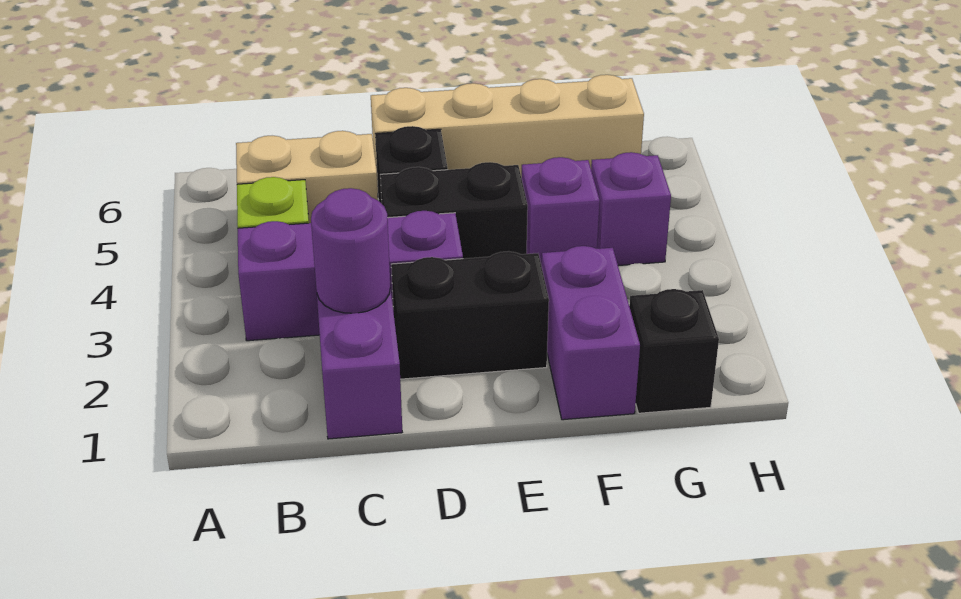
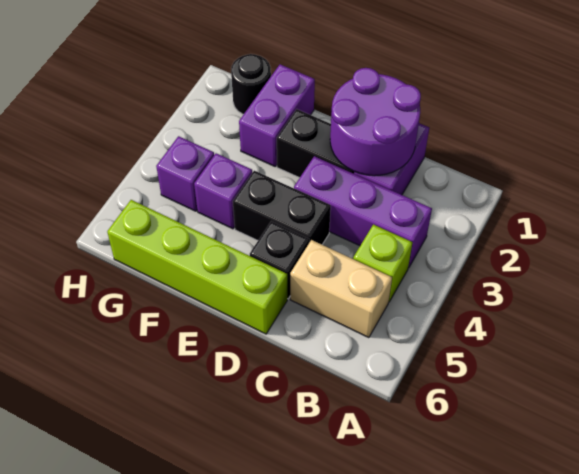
purple round brick C2 level 2 -> purple round brick C1:D2 level 2
tan brick D6:G6 level 1 -> lime brick D6:G6 level 1
black brick G1 level 1 -> black round brick G1 level 1

